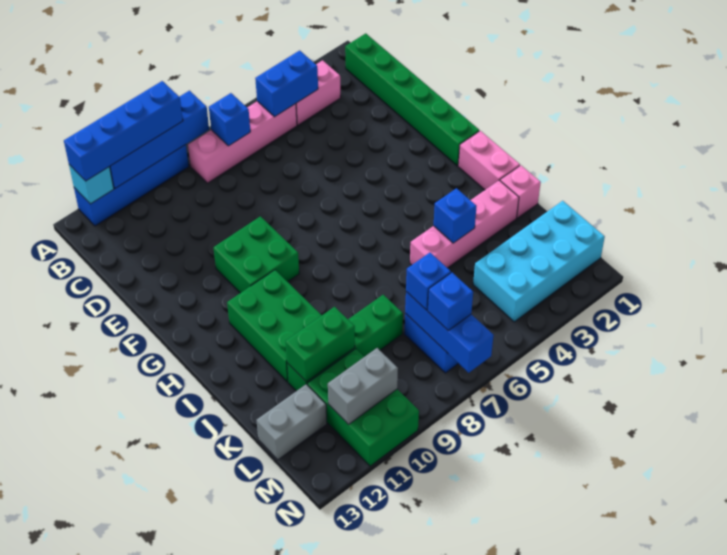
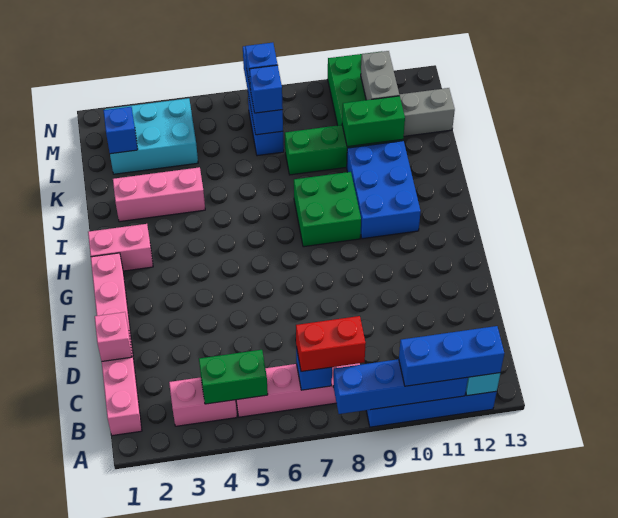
blue brick A9:A12 level 3 -> blue brick A10:A12 level 3
green brick B1:G1 level 1 -> pink brick B1:G1 level 1
blue brick B4:B5 level 2 -> green brick B4:B5 level 2
none -> red brick B7:B8 level 3
green brick F9:G10 level 1 -> green brick H8:I9 level 1
pink brick H1:I1 level 1 -> pink brick H1:H2 level 1
green brick H10:J11 level 1 -> blue brick H10:J11 level 1
pink brick J1 level 1 -> pink brick D1 level 2
pink brick J2:J5 level 1 -> pink brick J2:J4 level 1
blue brick J4 level 2 -> blue brick L2 level 2
cyan brick L1:M4 level 1 -> cyan brick L2:M4 level 1
grey brick M10:M11 level 2 -> grey brick L11:M11 level 2

